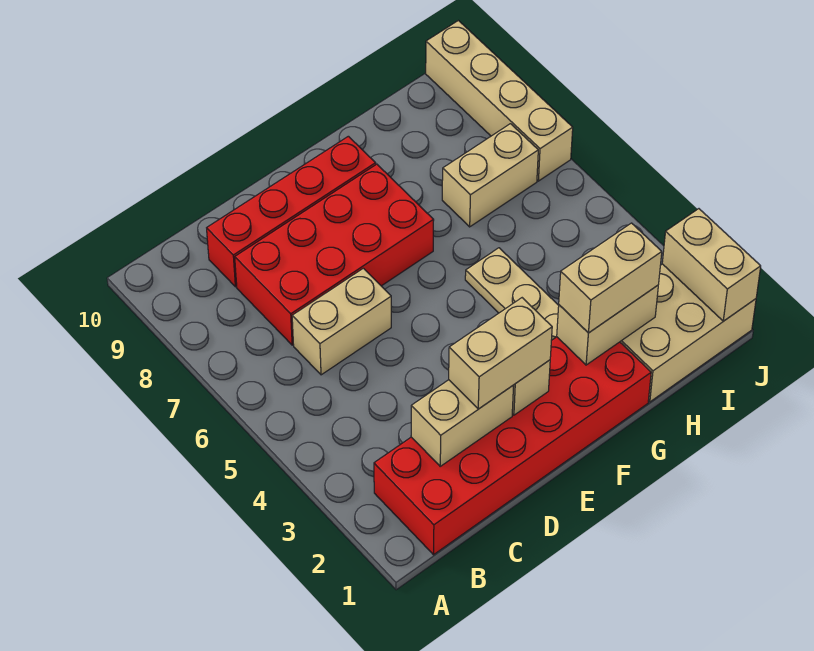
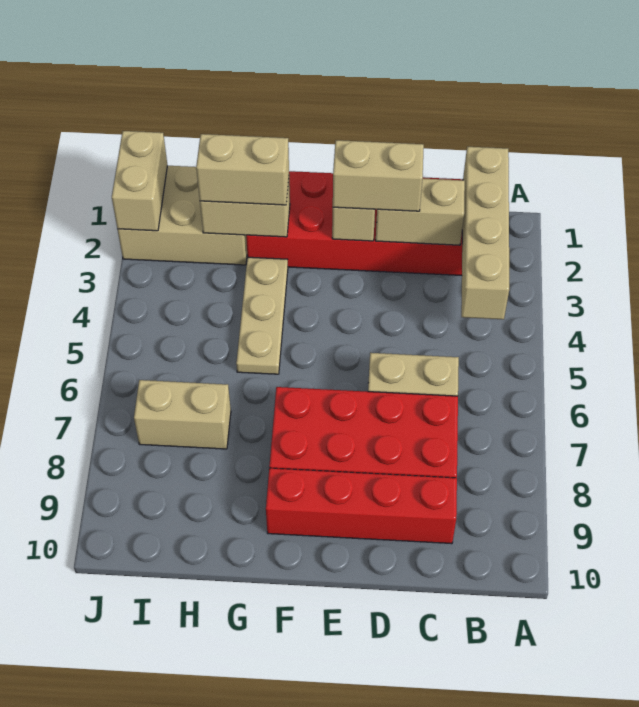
tan brick J7:J10 level 1 -> tan brick B1:B4 level 2

